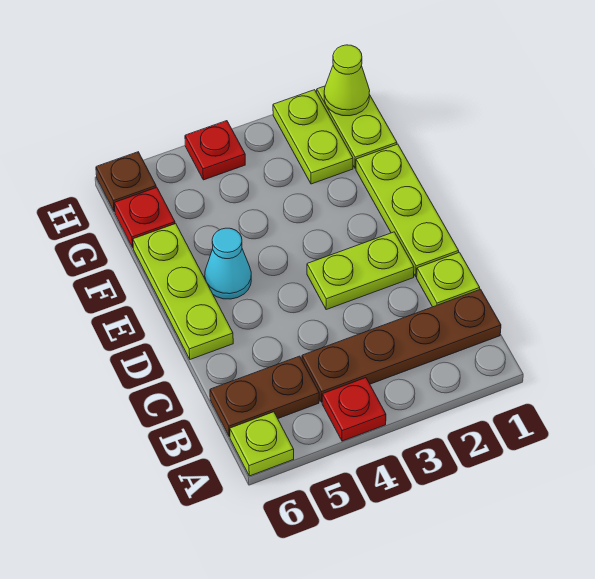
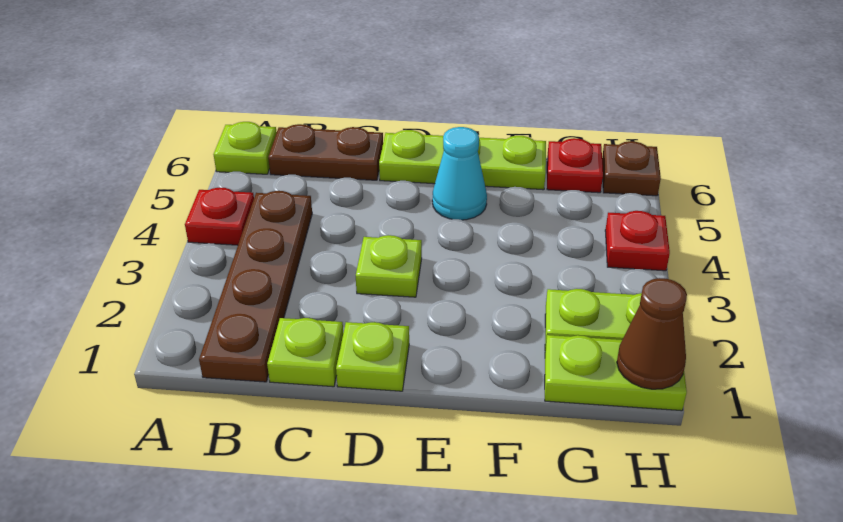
brown plate B5:B6 level 1 -> brown plate B6:C6 level 1
lime plate D1:F1 level 1 -> lime plate D1 level 1
lime plate D2:D3 level 1 -> lime plate D3 level 1
lime cone H1 level 2 -> brown cone H1 level 2

